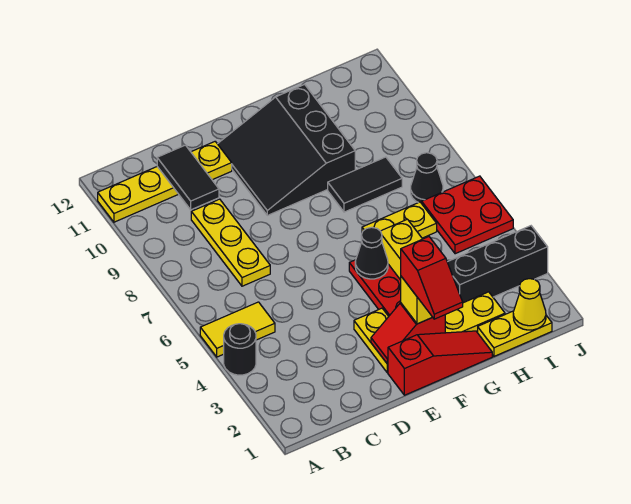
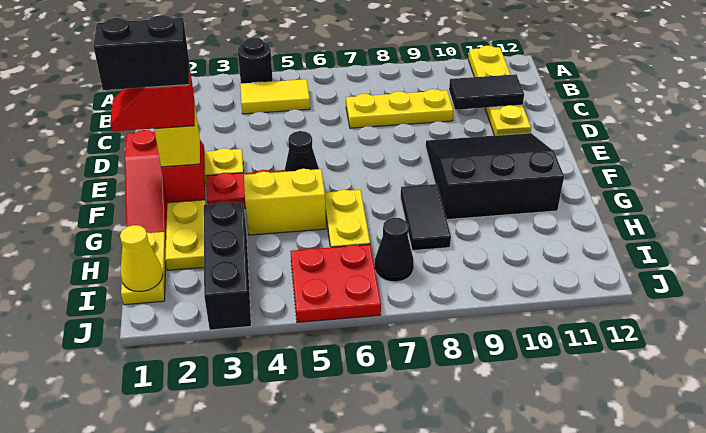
yellow tile A5:B5 level 1 -> yellow tile B4:B5 level 1
none -> black brick F1:F2 level 5

